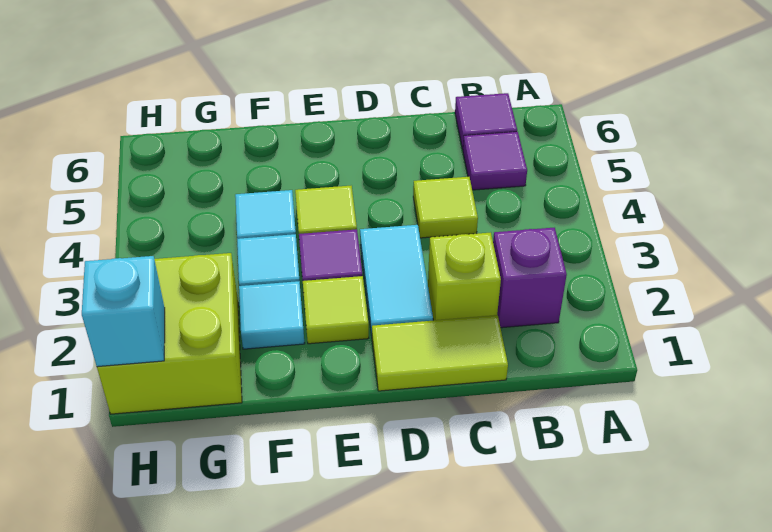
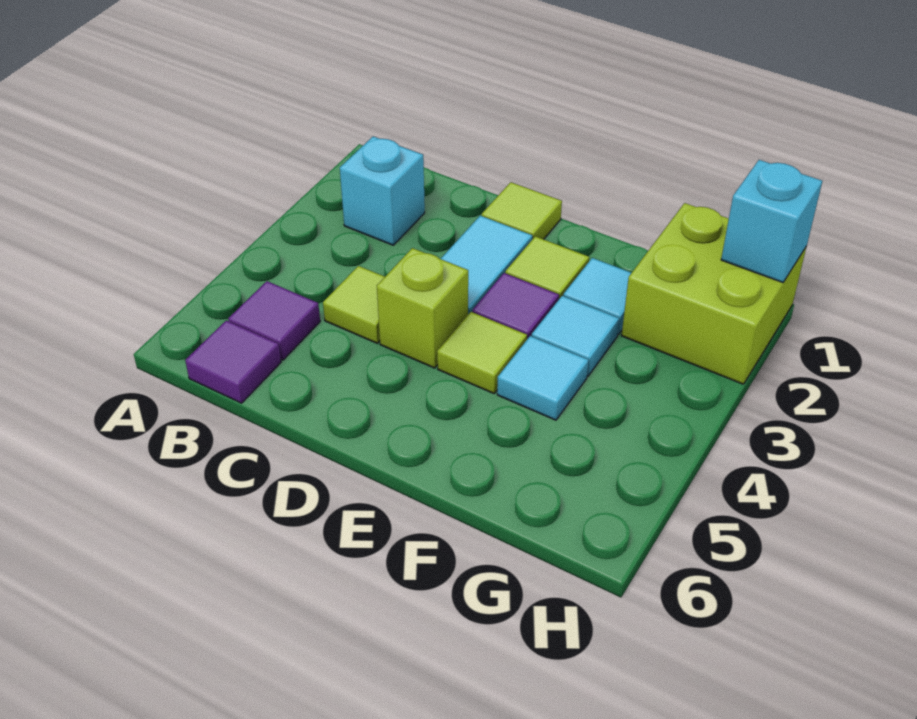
purple brick B2 level 1 -> cyan brick B2 level 1
lime tile C1:D1 level 1 -> lime tile D1 level 1
lime brick C2 level 1 -> lime brick D4 level 1

